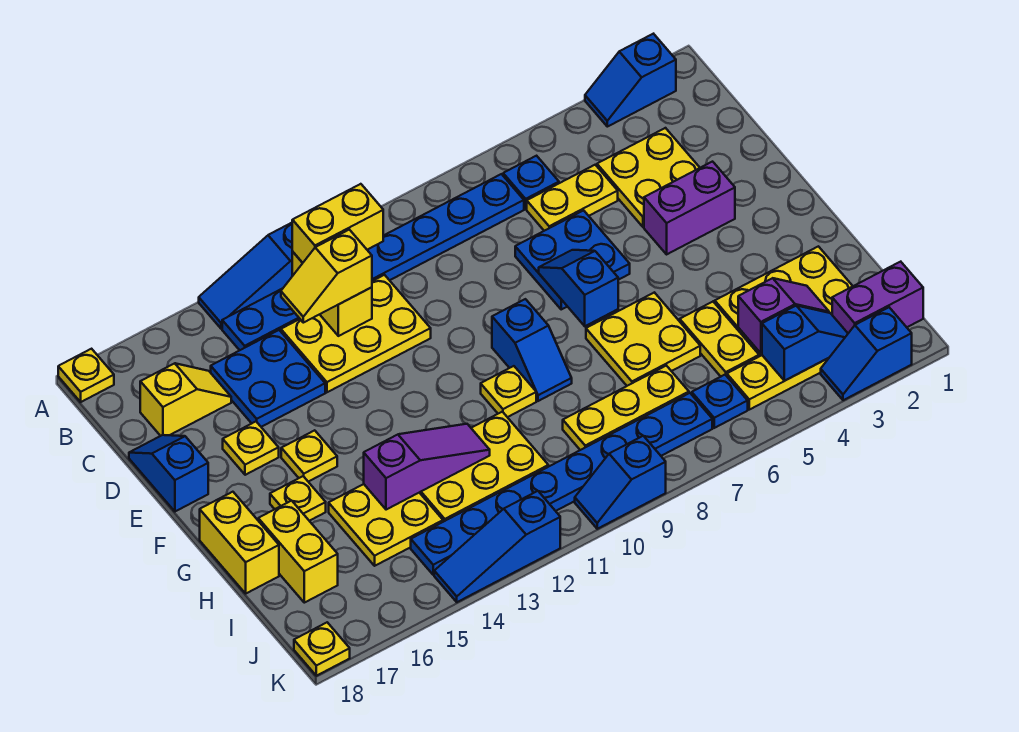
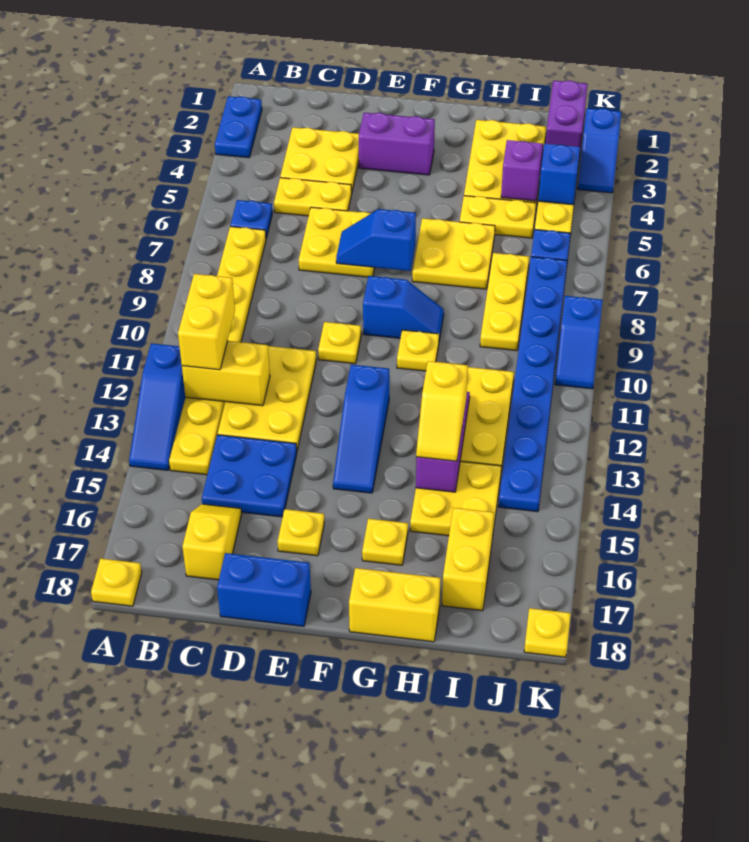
blue slope A2:A3 level 1 top 2 -> blue plate A2:A3 level 1
blue plate B7:B14 level 1 -> yellow plate B7:B14 level 1
yellow plate C5:C6 level 1 -> yellow plate C5:D5 level 1
yellow slope C12:C13 level 3 top 12 -> yellow slope H13:H14 level 3 top 13
blue plate D6:E7 level 1 -> yellow plate D6:E7 level 1
blue slope D18:E18 level 1 top E -> blue brick D18:E18 level 1
purple brick E3:E4 level 1 -> purple brick E3:F3 level 1
yellow plate F15 level 1 -> yellow plate E10 level 1
yellow brick H17:I17 level 1 -> yellow brick I16:I17 level 1
blue slope K12:K14 level 1 top 12 -> blue slope F12:F14 level 1 top 12

